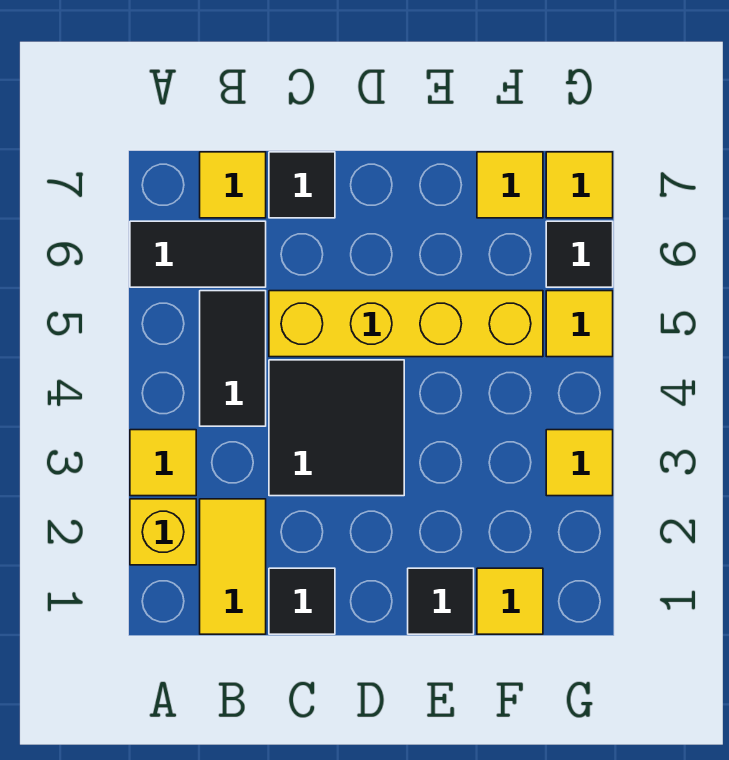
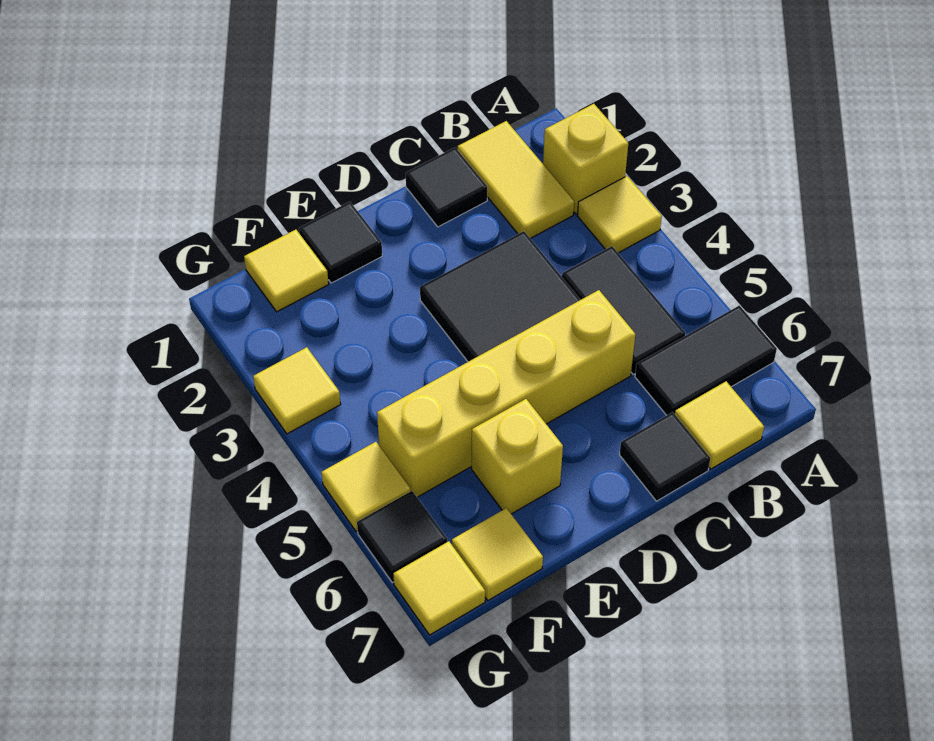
none -> yellow brick E6 level 1

